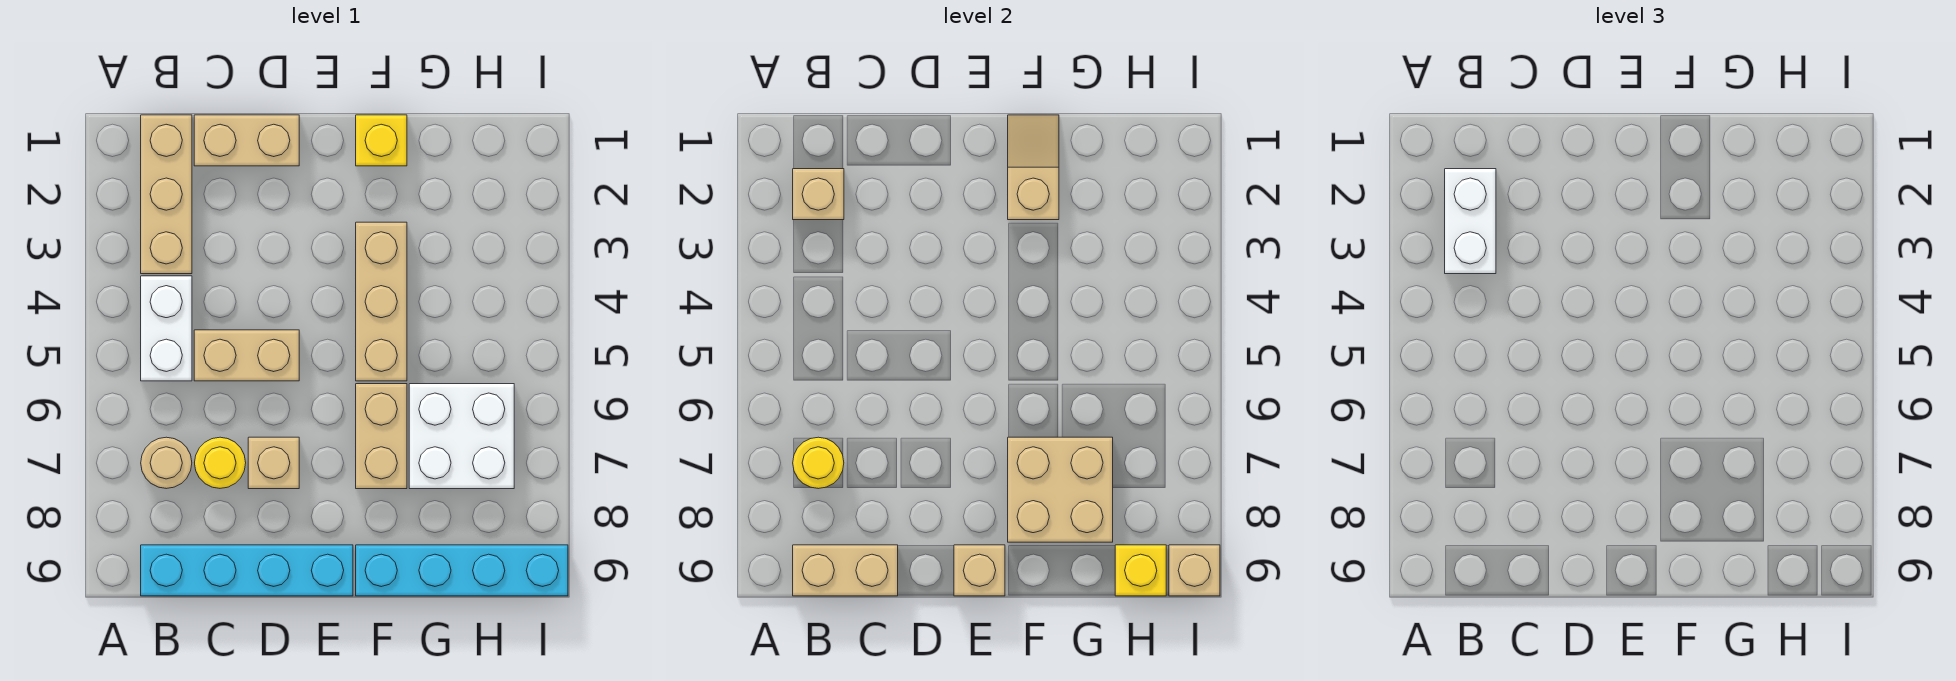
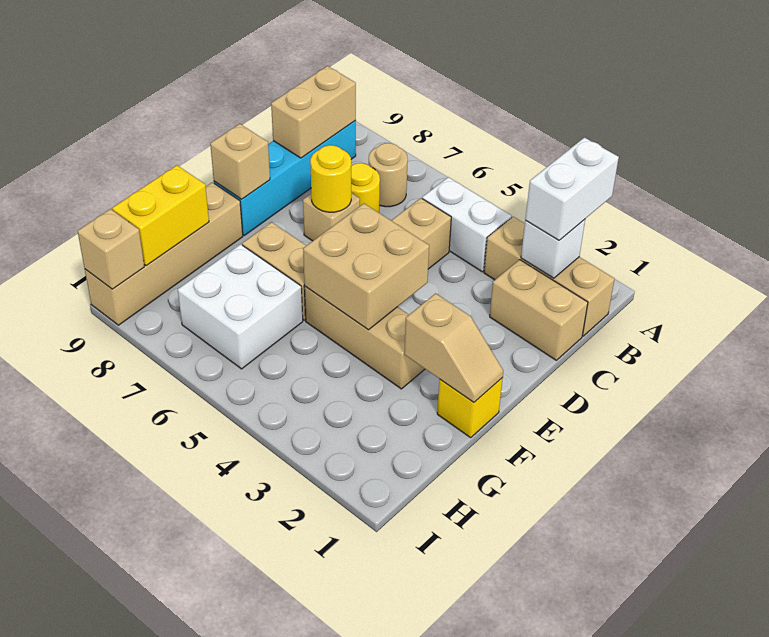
tan brick B2 level 2 -> white brick B2 level 2
white brick B2:B3 level 3 -> white brick A2:B2 level 3
yellow round brick B7 level 2 -> yellow round brick D7 level 2
tan brick C1:D1 level 1 -> tan brick C1:C2 level 1
tan brick F7:G8 level 2 -> tan brick E4:F5 level 2
cyan brick F9:I9 level 1 -> tan brick F9:I9 level 1
yellow brick H9 level 2 -> yellow brick G9:H9 level 2

